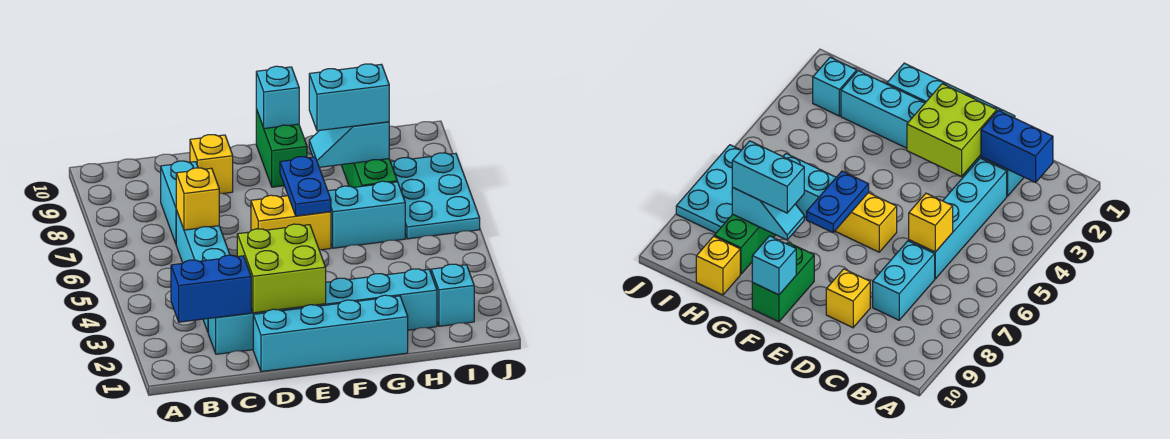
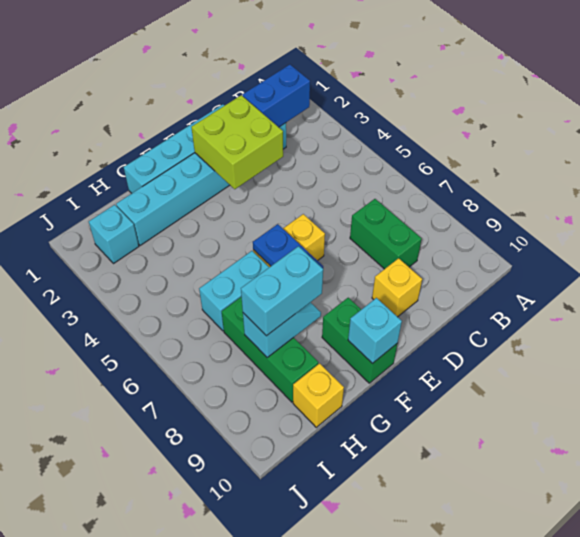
cyan brick C3:C6 level 1 -> none
yellow brick C6 level 2 -> none
cyan brick C7:C8 level 1 -> green brick C7:C8 level 1
cyan plate I6:J8 level 1 -> none

